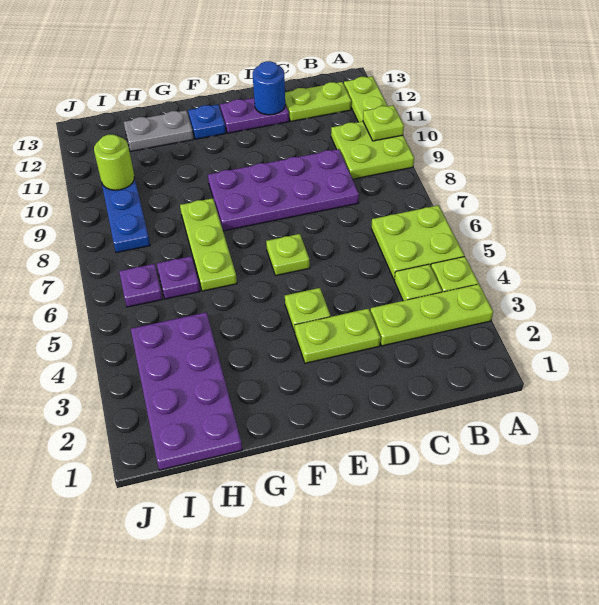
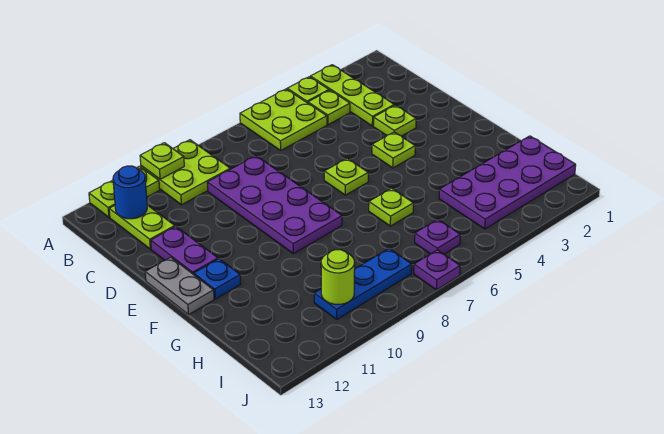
lime plate D3:E3 level 1 -> lime plate D3 level 1
blue round brick D12 level 2 -> blue round brick B12 level 2
lime plate G6:G8 level 1 -> lime plate G6 level 1
grey plate G12:H12 level 1 -> grey plate E13:F13 level 1
purple plate H6 level 1 -> purple plate J7 level 1

